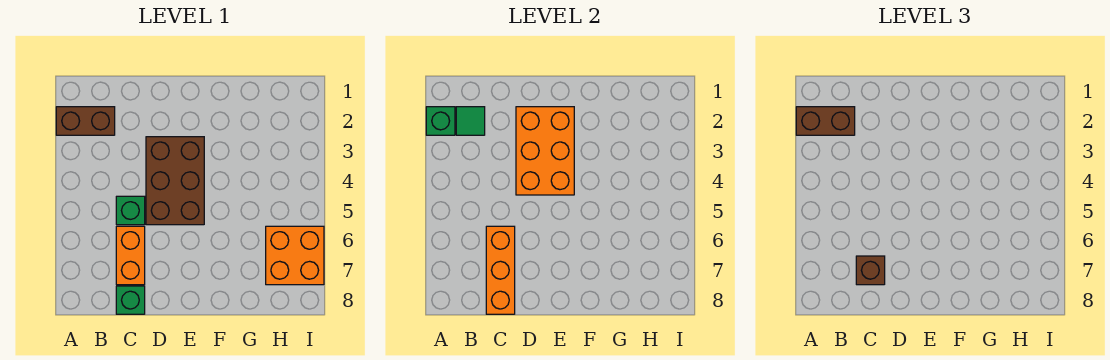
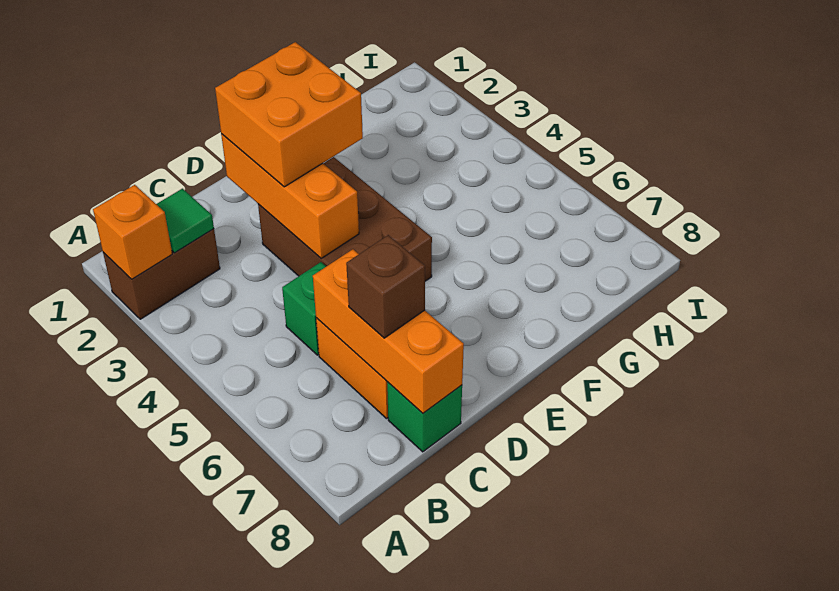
green brick A2 level 2 -> orange brick A2 level 2
brown brick A2:B2 level 3 -> none
orange brick D2:E4 level 2 -> orange brick D2:D4 level 2
orange brick H6:I7 level 1 -> orange brick D2:E3 level 3

